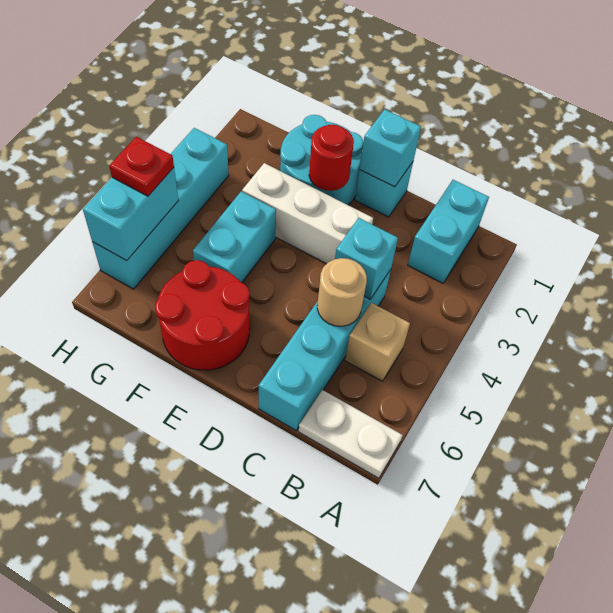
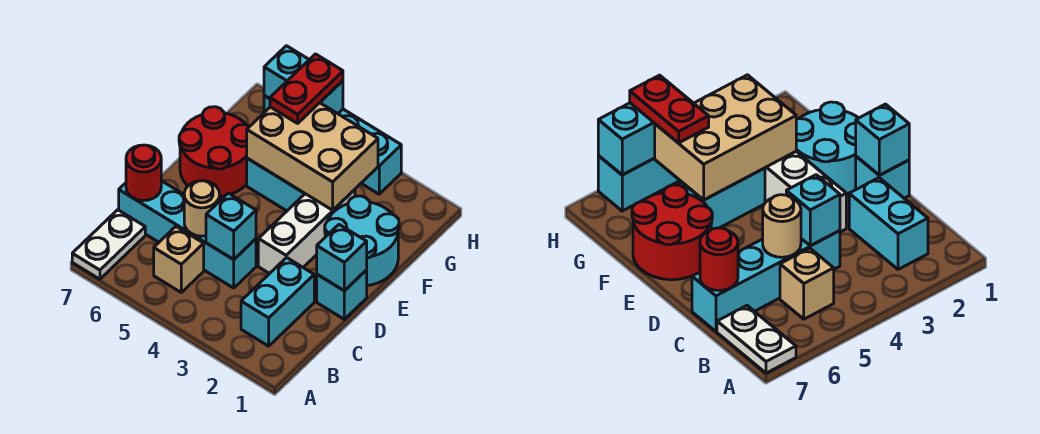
cyan brick B1:B2 level 1 -> cyan brick B2:C2 level 1
red round brick E2 level 2 -> red round brick C7 level 2
none -> tan brick F3:G5 level 2
red plate H5 level 3 -> red plate G5:H5 level 3

